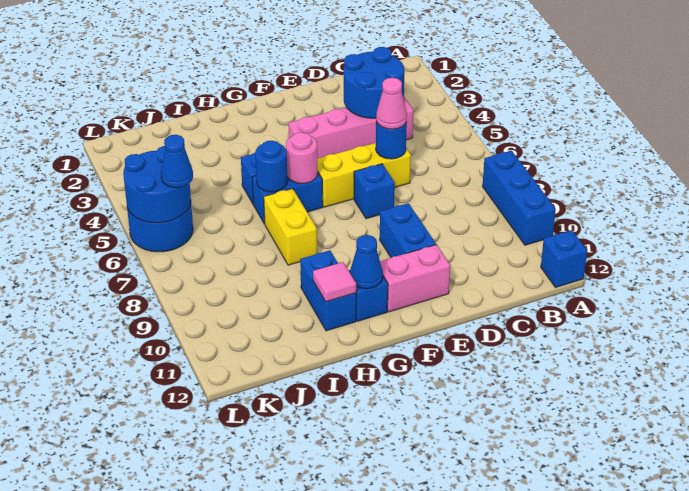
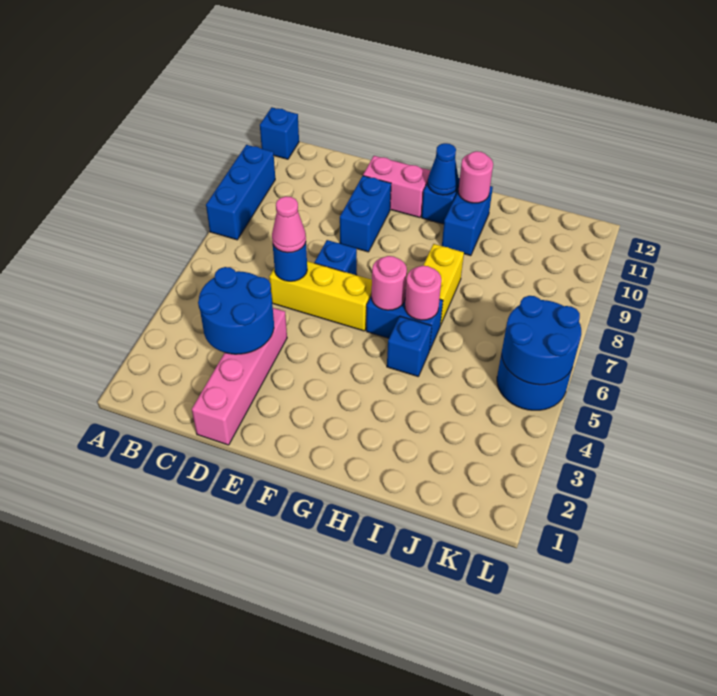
pink brick C4:F4 level 1 -> pink brick D1:D4 level 1
blue round brick H6 level 2 -> pink round brick H6 level 2
pink tile H11 level 2 -> pink round brick H11 level 2
blue cone K6 level 3 -> none

